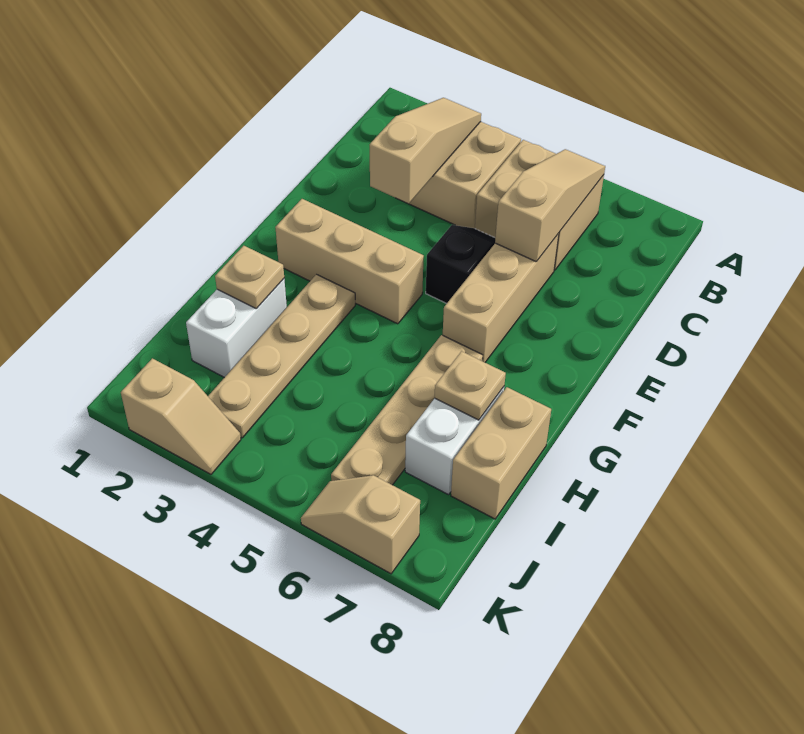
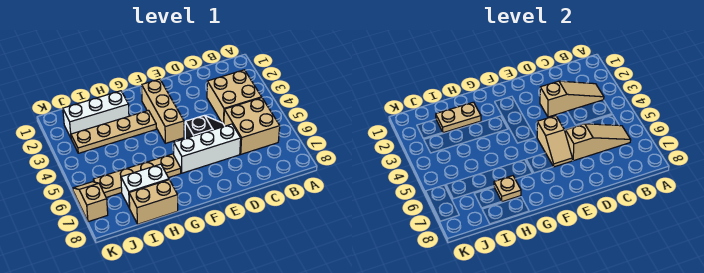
tan brick D6:F6 level 1 -> white brick D6:F6 level 1
white brick H2:I2 level 1 -> white brick H2:J2 level 1
tan plate H2 level 2 -> tan plate H2:I2 level 2
tan slope K2:K3 level 1 top 2 -> tan slope E5:E6 level 2 top 5

